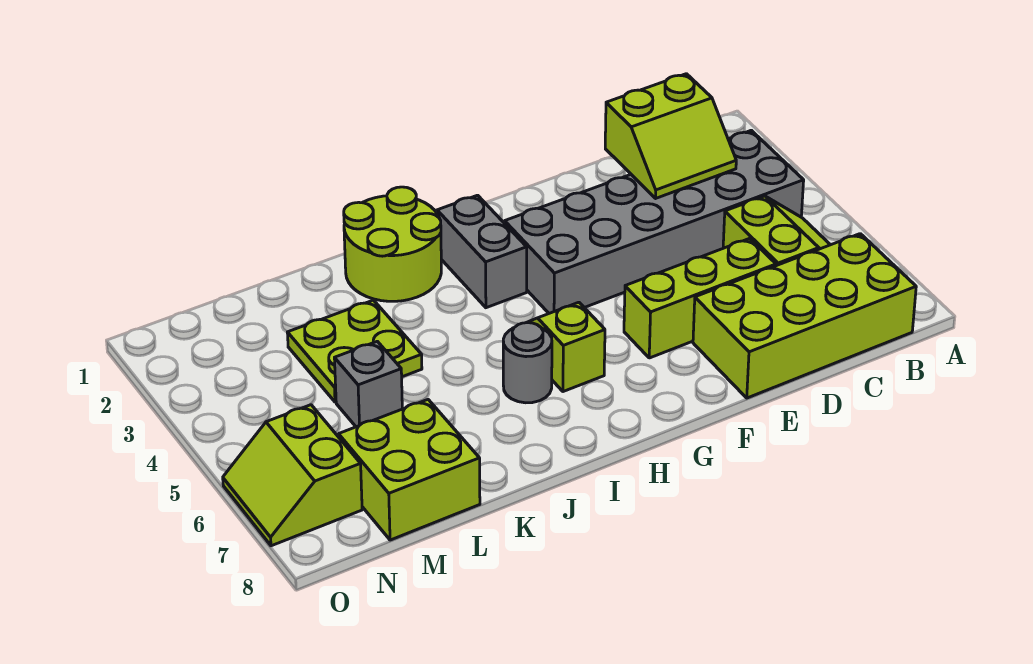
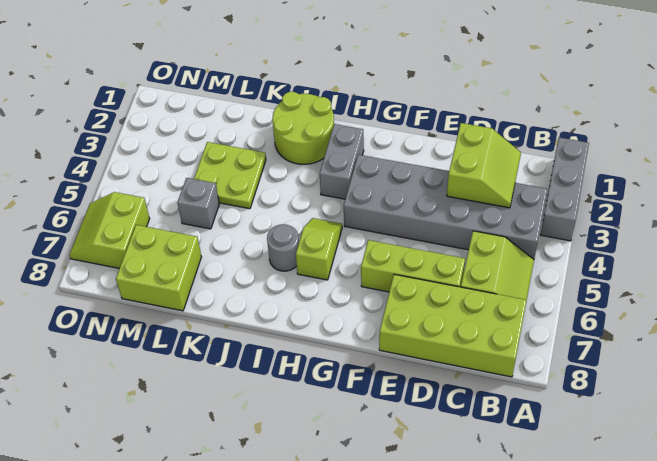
none -> grey brick A1:A3 level 1
lime slope C2:D3 level 2 top 2 -> lime slope C2:D3 level 2 top D

